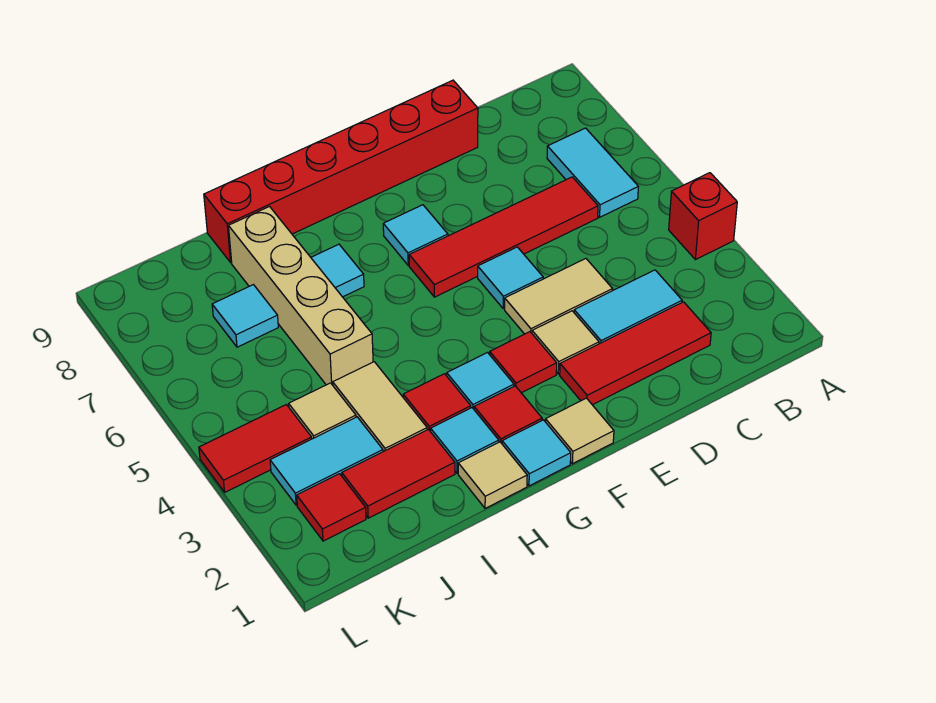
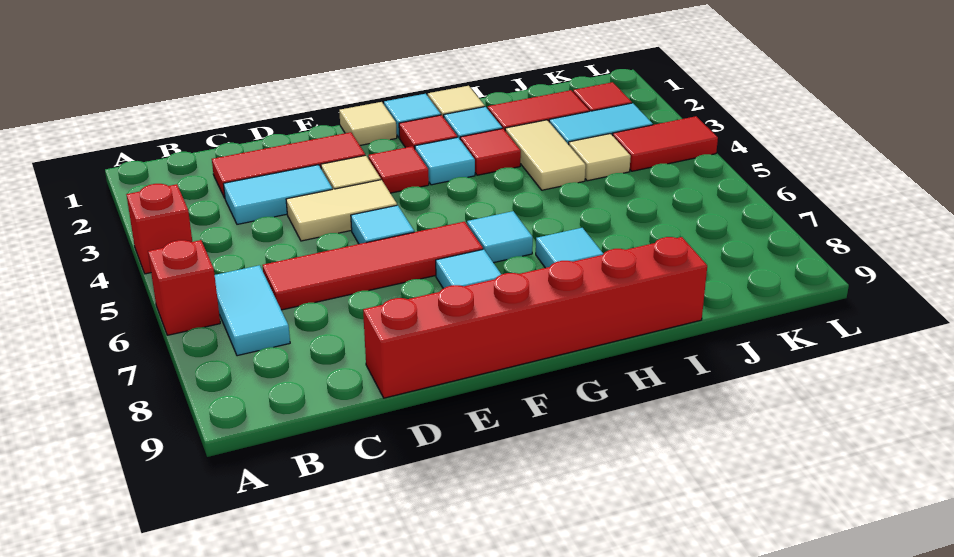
none -> red brick A6 level 1
tan brick I5:I8 level 1 -> none
cyan tile J7 level 1 -> cyan tile G6 level 1

